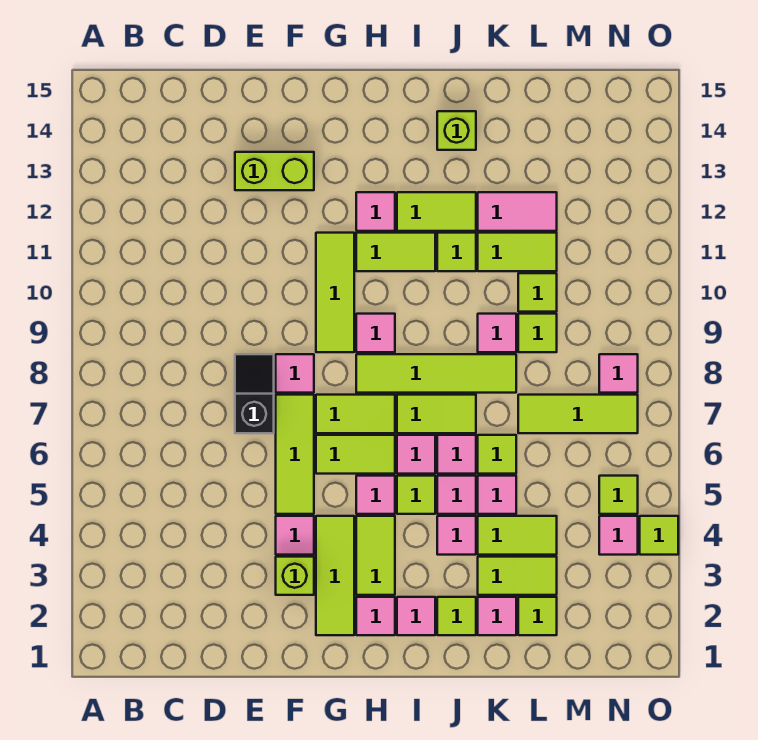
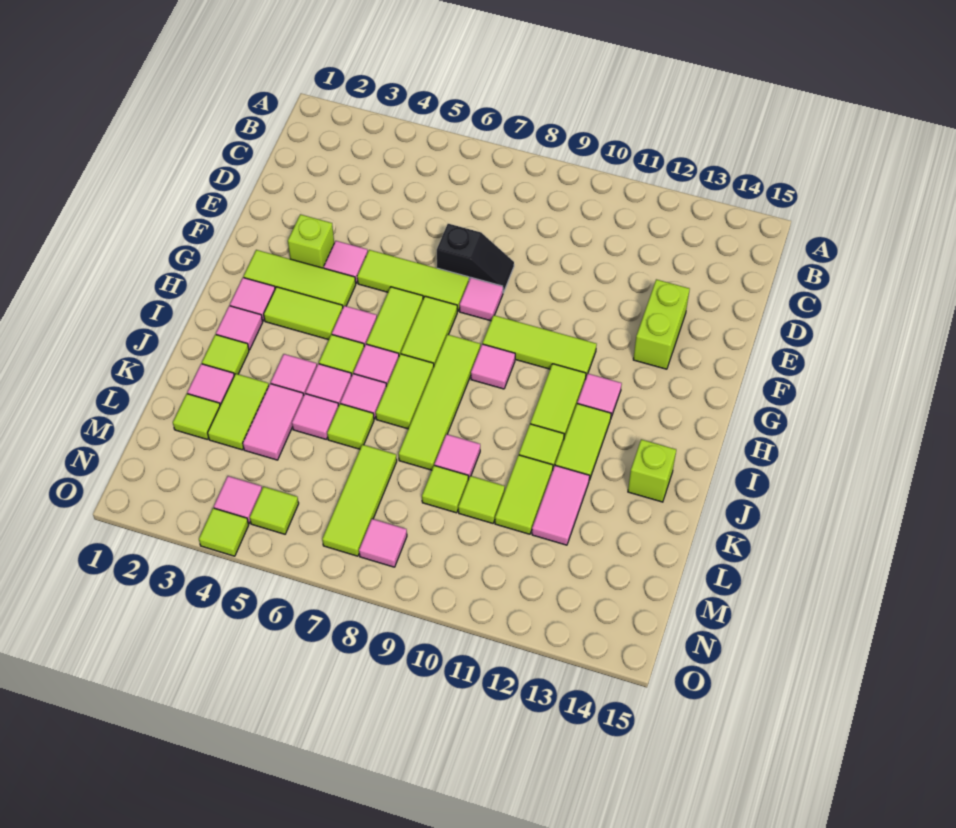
lime tile K4:L4 level 1 -> pink tile K4:L4 level 1

